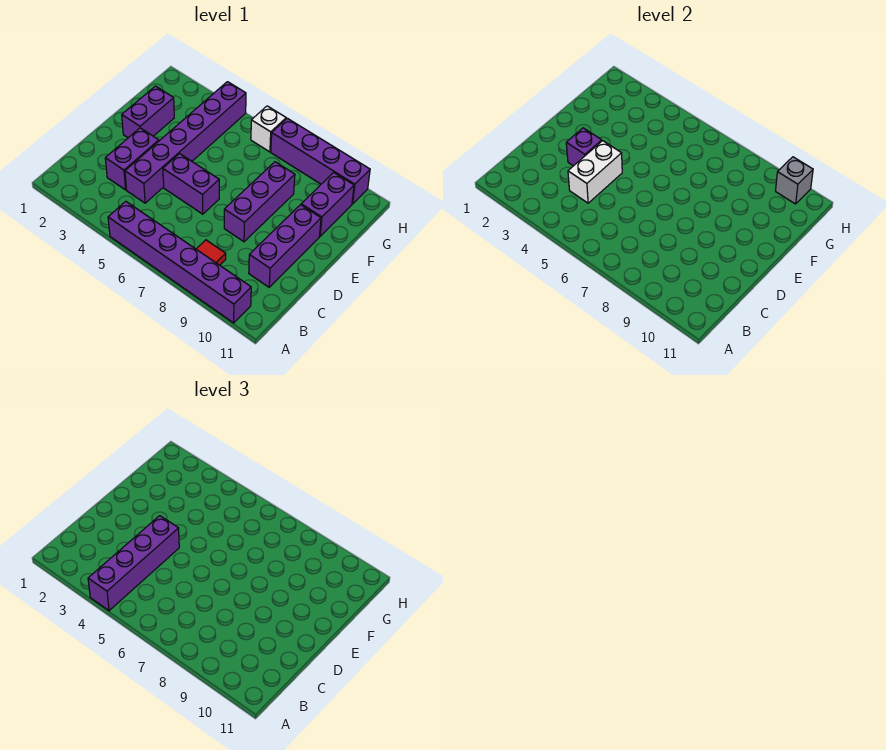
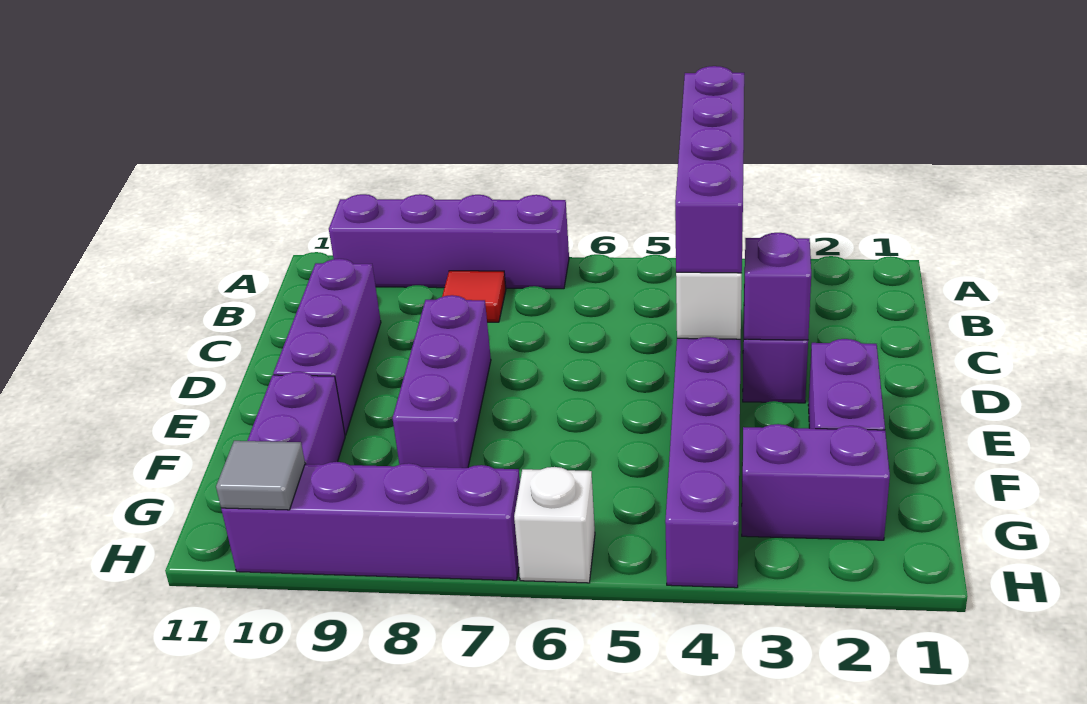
purple brick A5:A10 level 1 -> purple brick A7:A10 level 1
purple brick D5:D6 level 1 -> purple brick G2:G3 level 1
grey brick H10 level 2 -> grey tile H10 level 2

